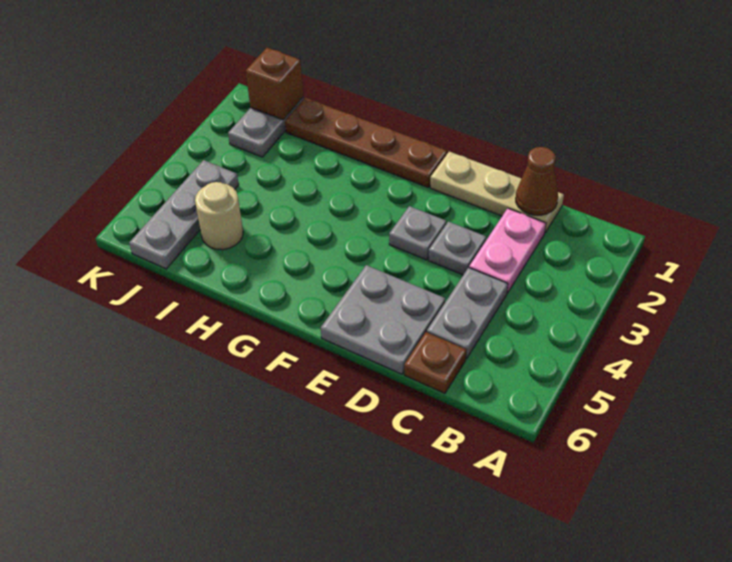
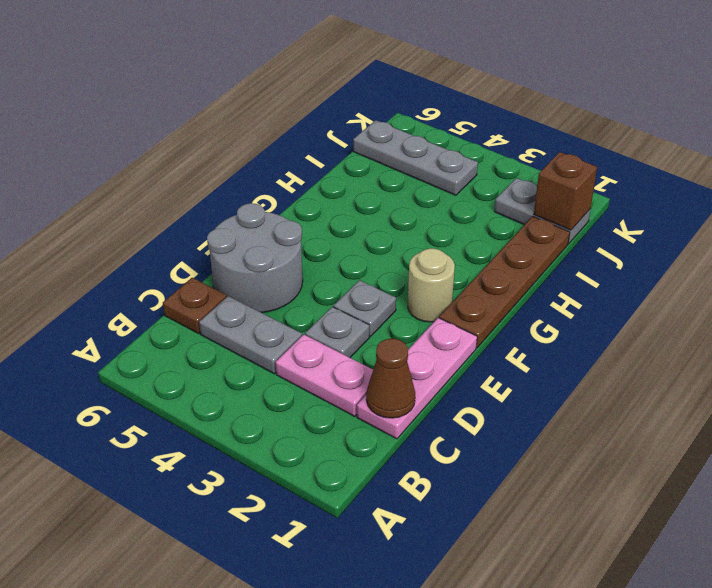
tan plate C1:E1 level 1 -> pink plate C1:E1 level 1
grey plate D5:E6 level 1 -> grey round brick D5:E6 level 1
tan round brick I5 level 1 -> tan round brick F2 level 1

